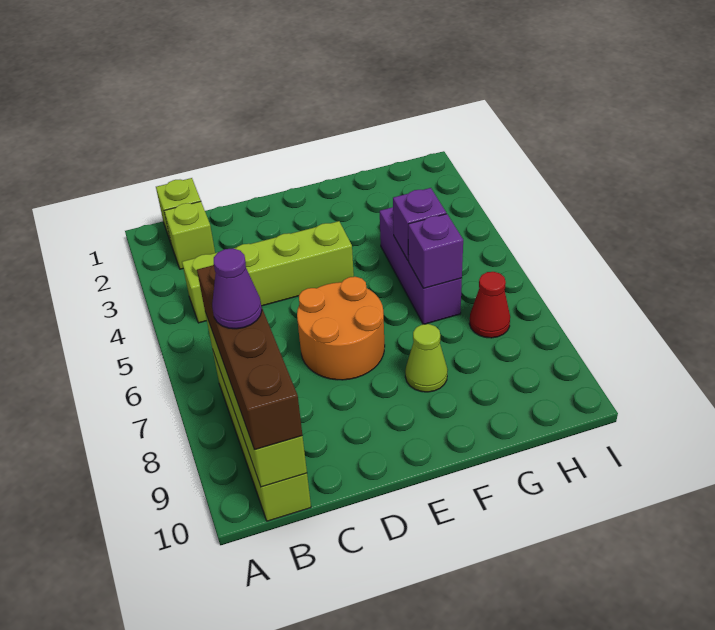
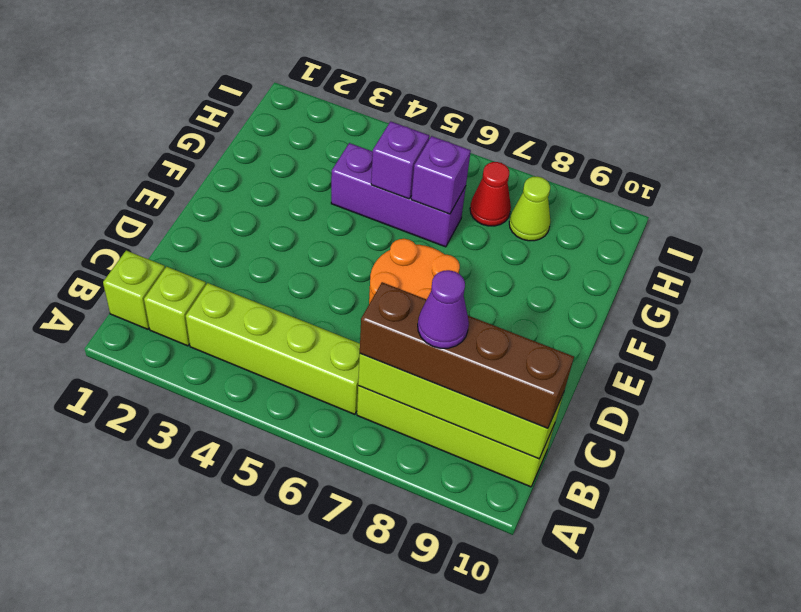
lime brick B4:E4 level 1 -> lime brick B3:B6 level 1
lime cone F8 level 1 -> lime cone H8 level 1

